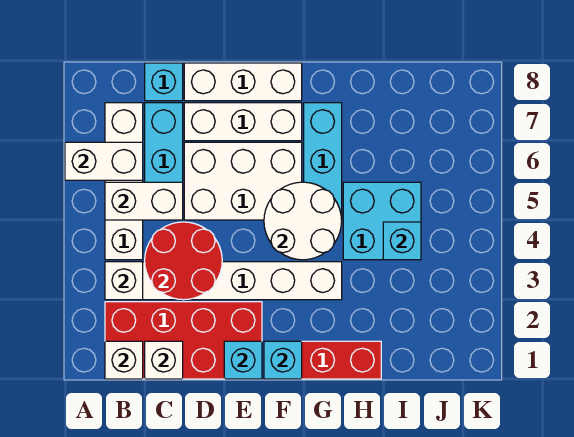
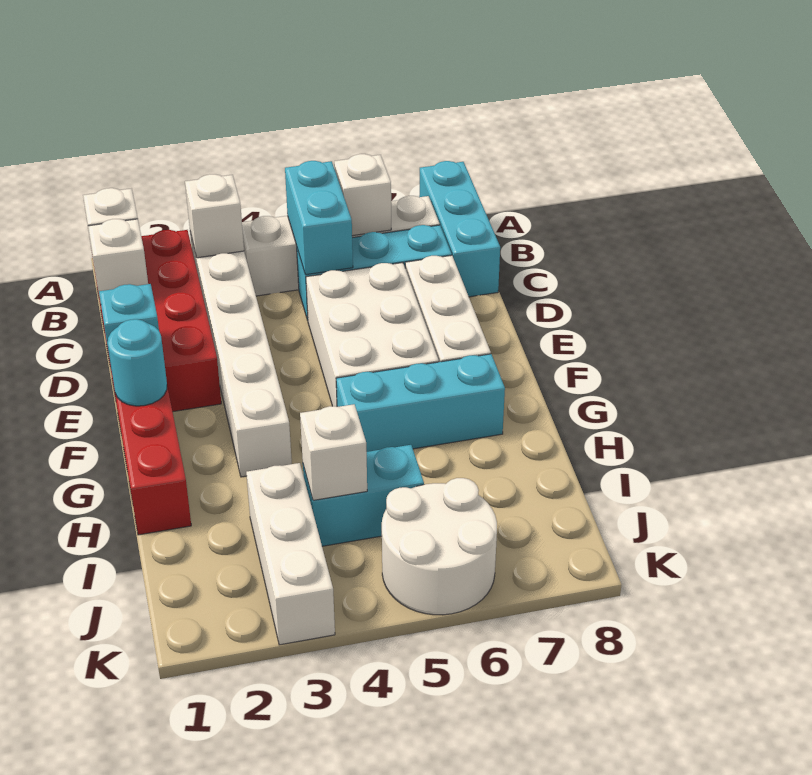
white brick A6:B6 level 2 -> white brick B6 level 2
white brick B5:C5 level 2 -> cyan brick B5:C5 level 2
red round brick C3:D4 level 2 -> none
cyan brick C8 level 1 -> cyan brick A8:C8 level 1
white brick D8:F8 level 1 -> white brick I3:K3 level 1
cyan brick F1 level 2 -> cyan round brick F1 level 2
white round brick F4:G5 level 2 -> white round brick J5:K6 level 1
cyan brick H4:I5 level 1 -> cyan brick I4:I5 level 1
cyan brick I4 level 2 -> white brick I4 level 2

